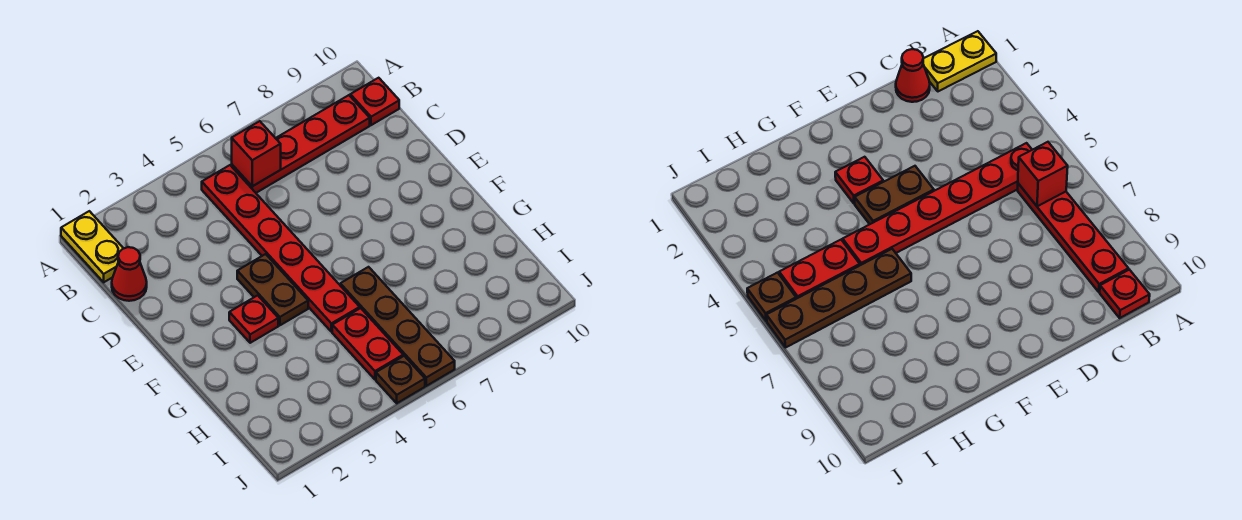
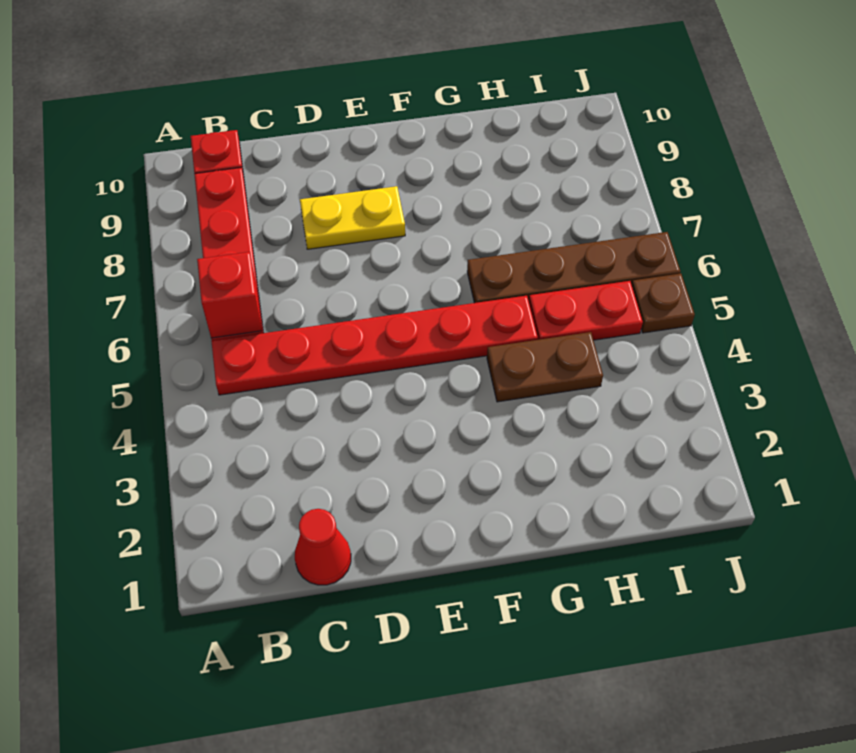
yellow plate A1:B1 level 1 -> yellow plate D8:E8 level 1
brown plate E4:F4 level 1 -> brown plate G4:H4 level 1
red plate F3 level 1 -> none

